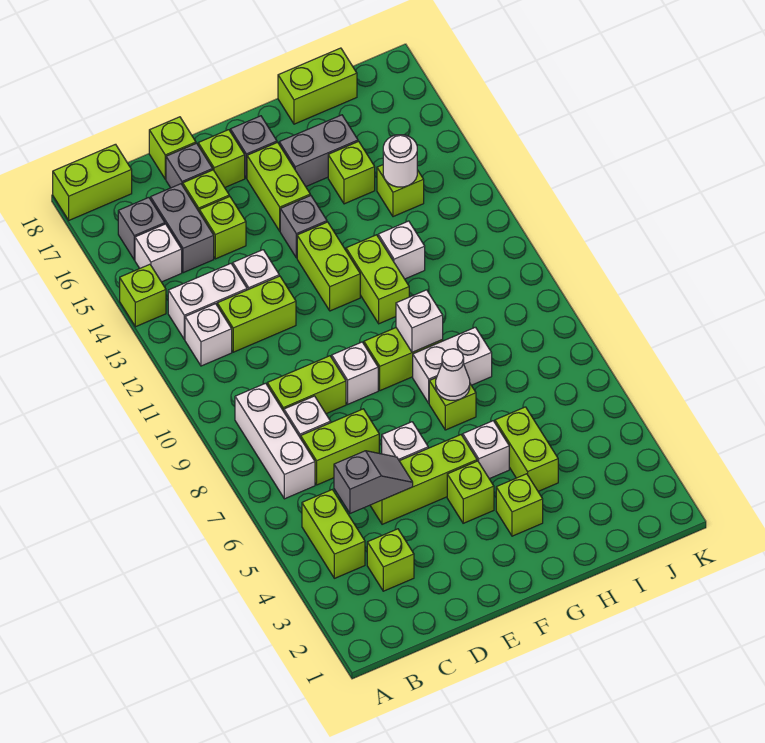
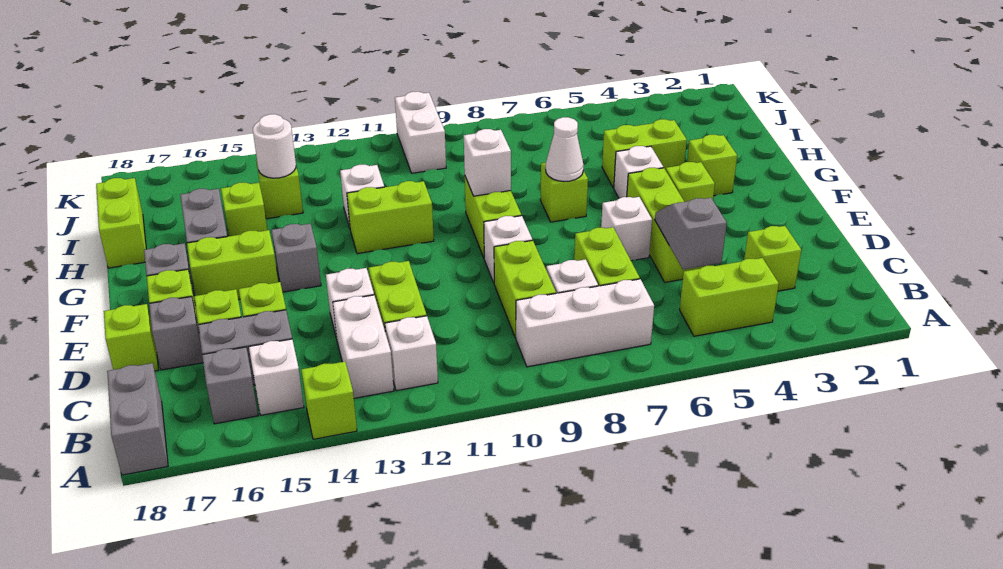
lime brick A18:B18 level 1 -> grey brick A18:B18 level 1
lime brick F12:F13 level 1 -> none
white brick G8:H8 level 1 -> white brick J10:K10 level 1

